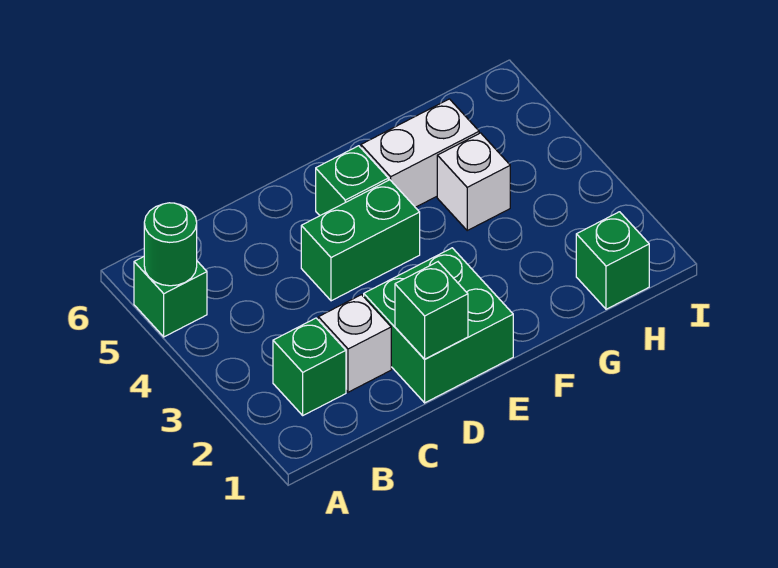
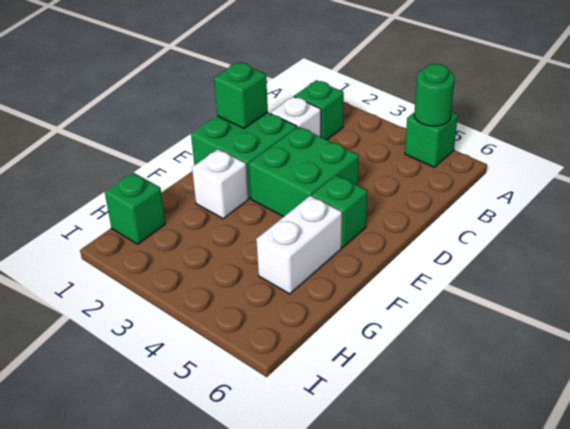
green brick D4:E4 level 1 -> green brick D3:E4 level 1
white brick G4 level 1 -> white brick F2 level 1

